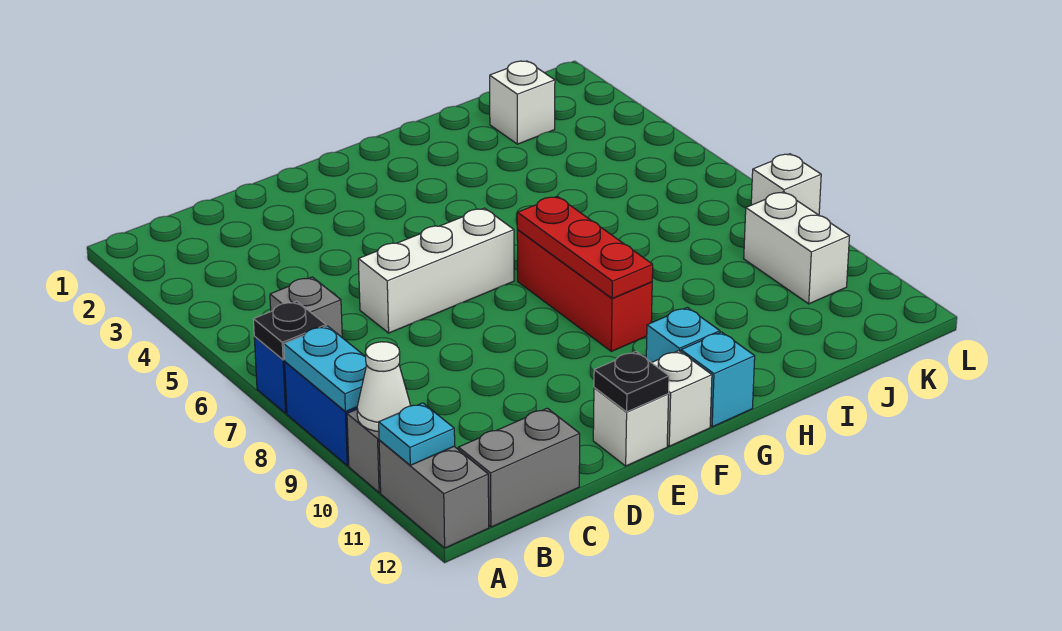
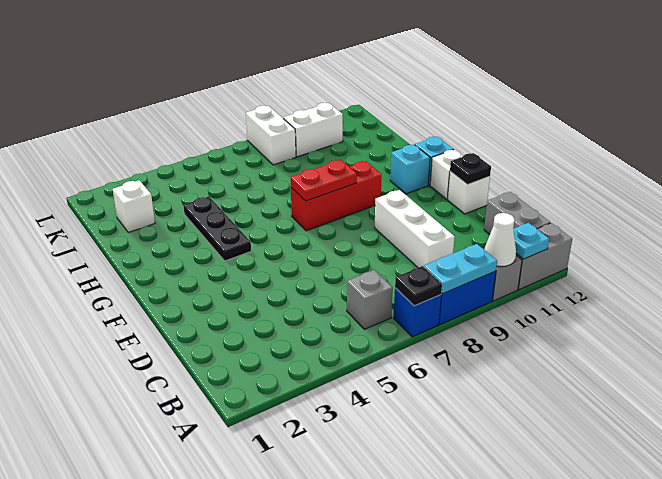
white brick D6:F6 level 1 -> white brick C9:E9 level 1
none -> black plate G4:I4 level 1
red plate G7:G9 level 2 -> red plate G7:G8 level 2
white brick L8 level 1 -> white brick K8:L8 level 1

